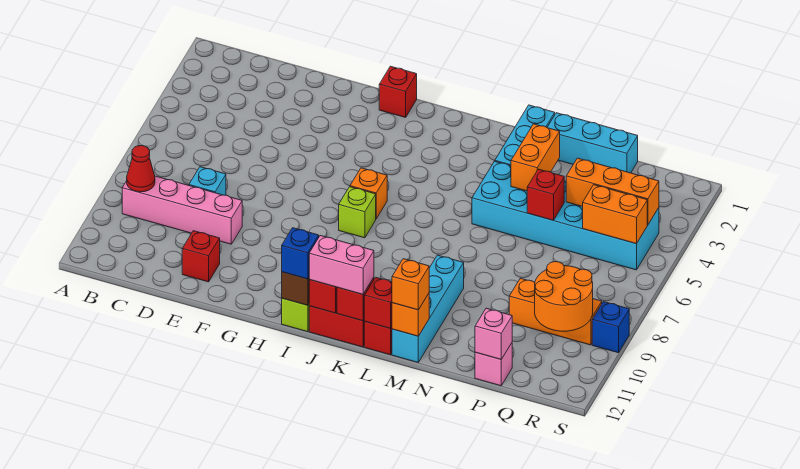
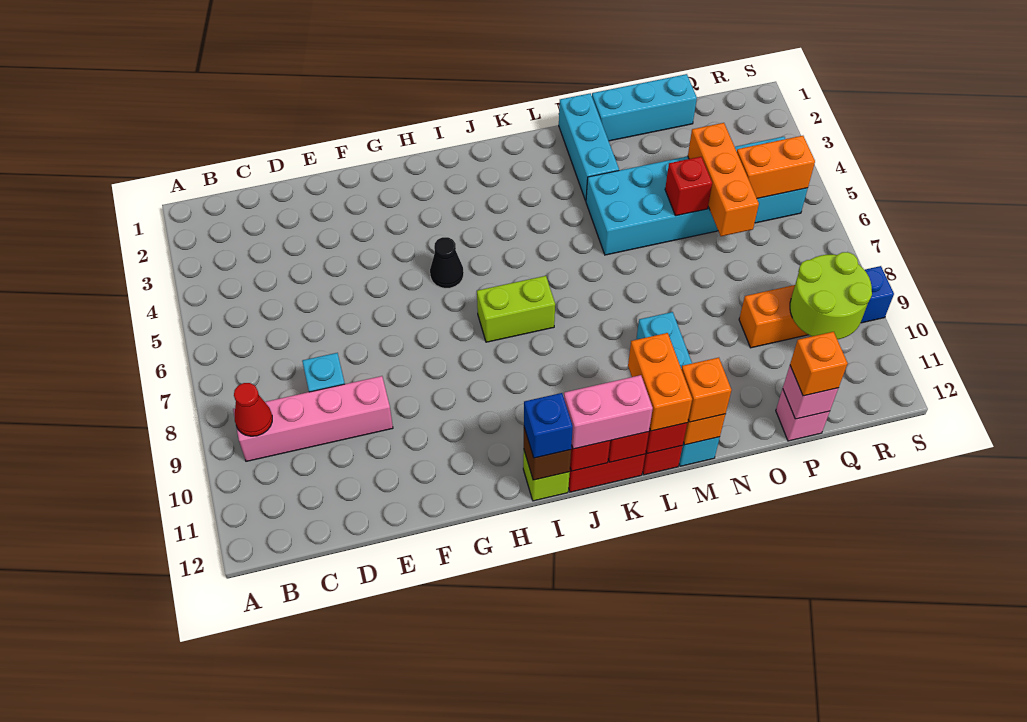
red brick E11 level 1 -> none
red brick H1 level 1 -> none
none -> black cone H5 level 1
orange brick I6 level 1 -> orange brick P12 level 3
lime brick I7 level 1 -> lime brick I7:J7 level 1
orange brick N3:N4 level 2 -> orange brick L11:L12 level 3
orange brick P4:R4 level 2 -> orange brick P4:P6 level 2
orange round brick Q9:R10 level 2 -> lime round brick Q9:R10 level 2

